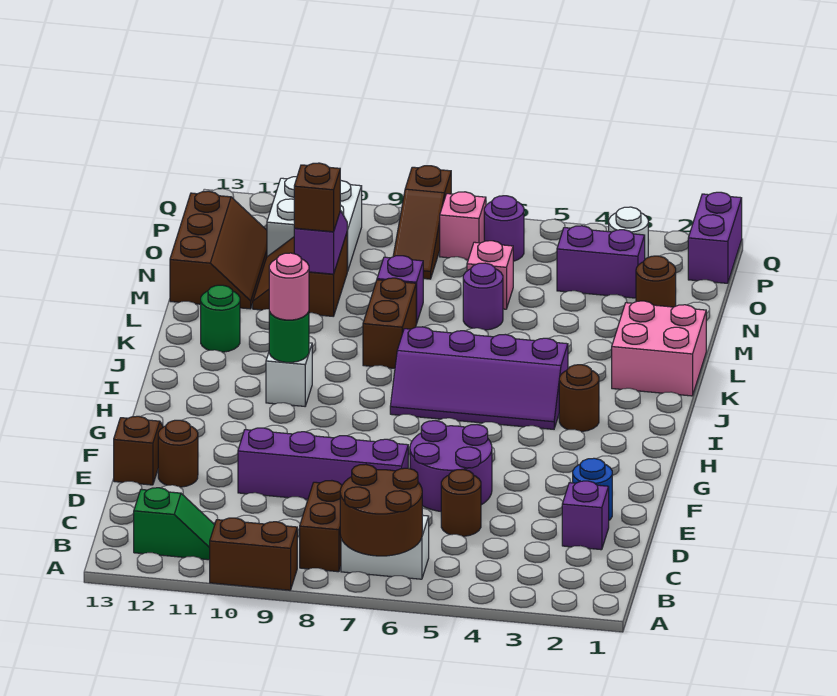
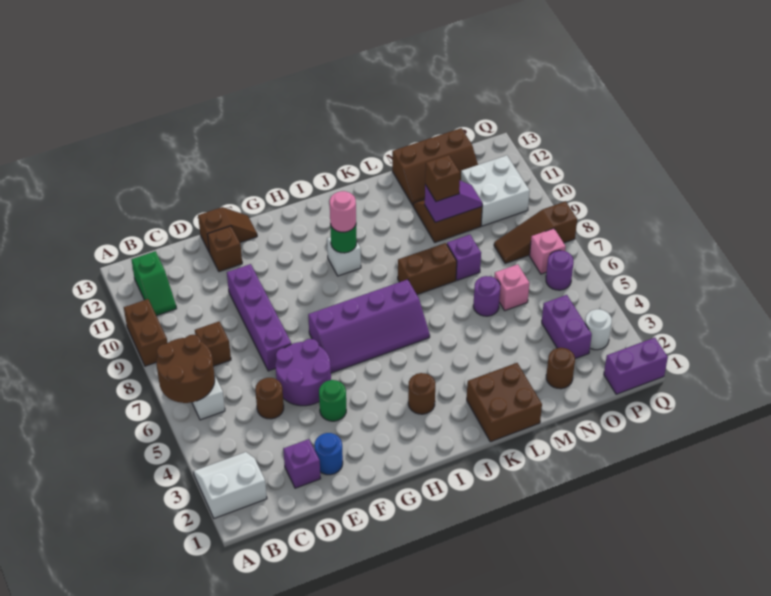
none -> white slope A2:B3 level 1 top 2
brown brick B8:C8 level 1 -> brown brick C8 level 1
brown round brick E12 level 1 -> brown brick E12 level 1
purple slope I4:J7 level 1 top J -> purple slope G6:J7 level 1 top 7
pink brick K1:L2 level 1 -> brown brick K1:L2 level 1
green round brick K12 level 1 -> green round brick F4 level 1

